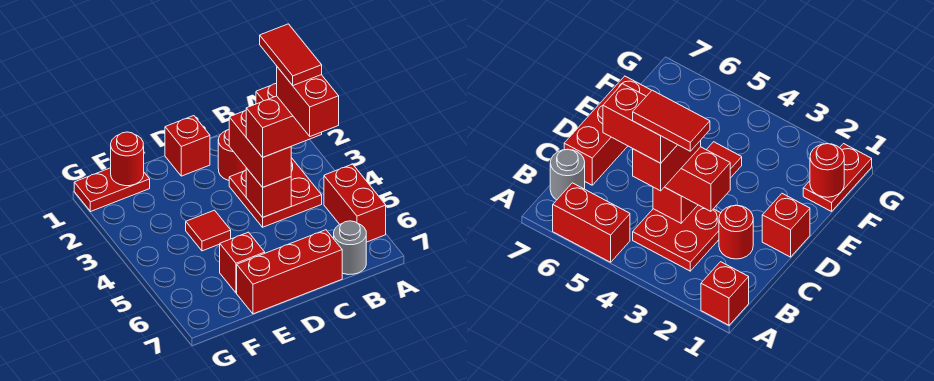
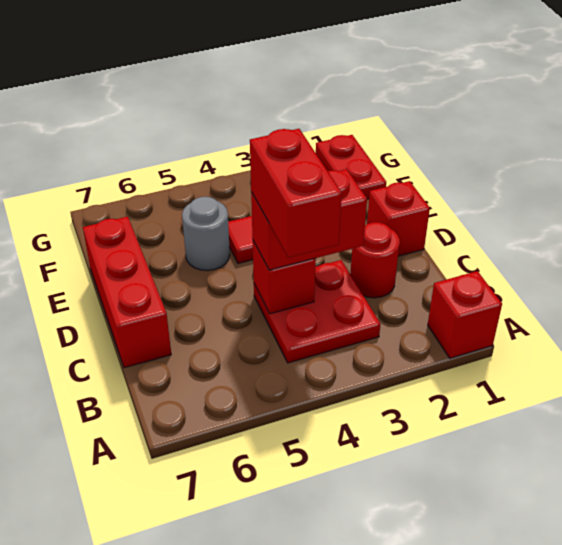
red brick A5:A6 level 1 -> none
red tile B3:B4 level 6 -> none
red brick B4:B5 level 5 -> none
grey round brick B7 level 1 -> grey round brick E5 level 1
red brick E6 level 1 -> none
red round brick F1 level 2 -> none

